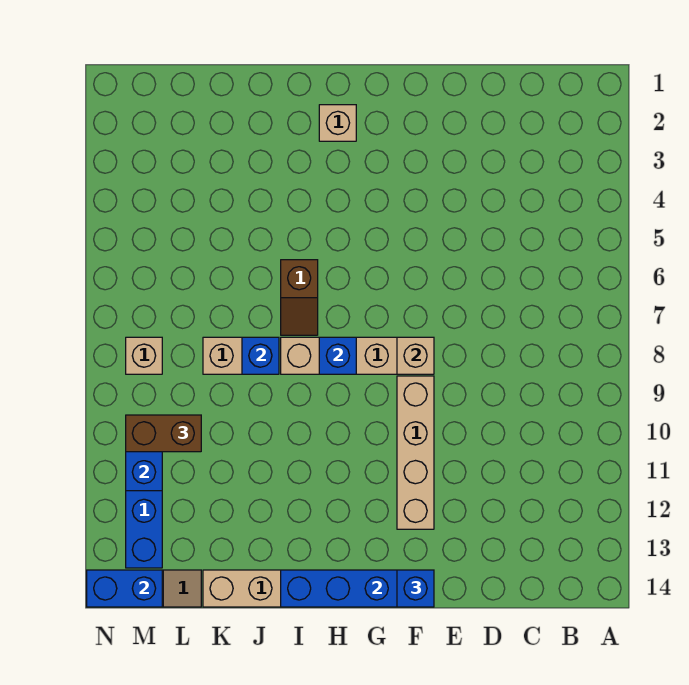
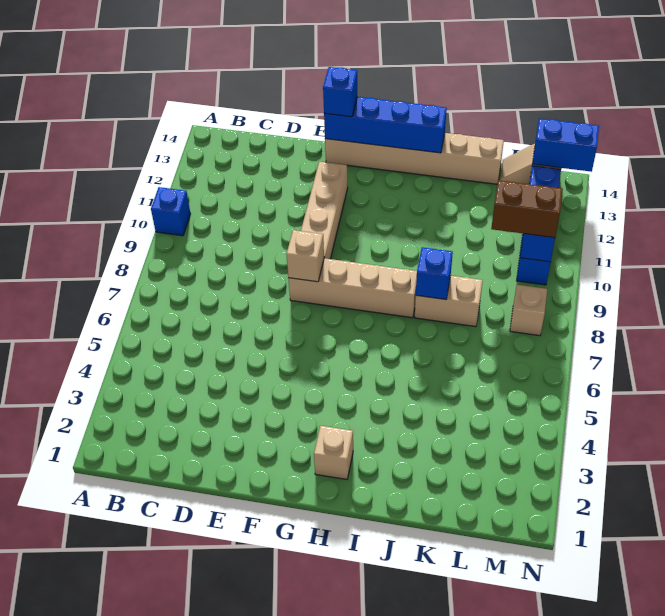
blue brick H8 level 2 -> blue brick A10 level 1
brown slope I6:I7 level 1 top 6 -> none

